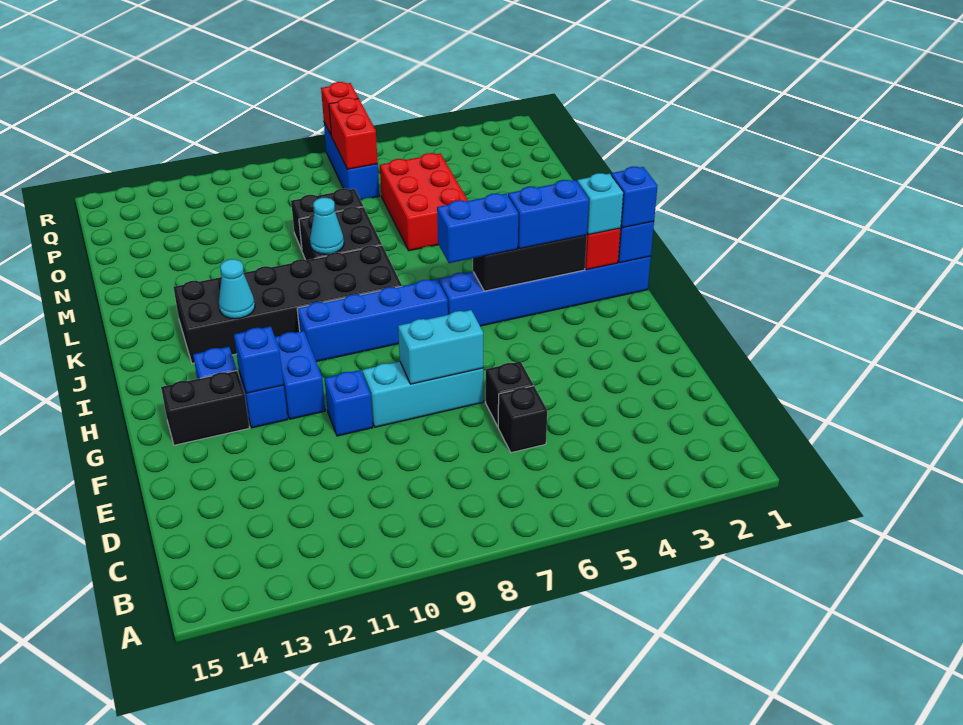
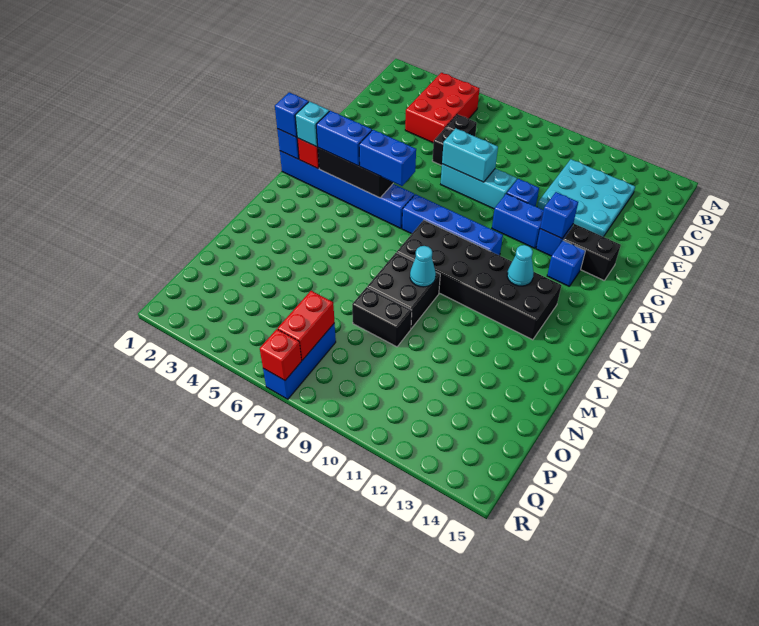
none -> cyan plate C11:E13 level 1
blue brick G11:H11 level 1 -> blue brick G10:G11 level 1
red brick M5:O6 level 1 -> red brick B4:D5 level 1

